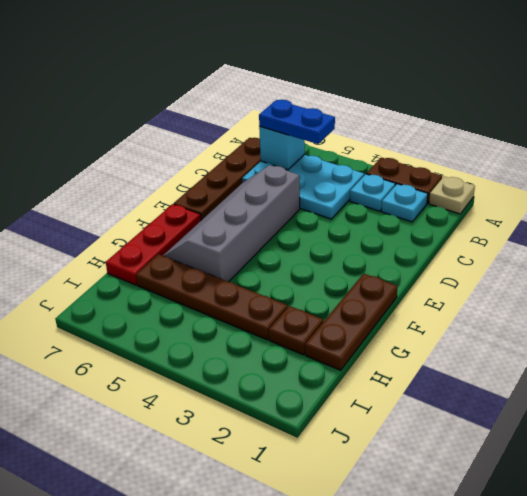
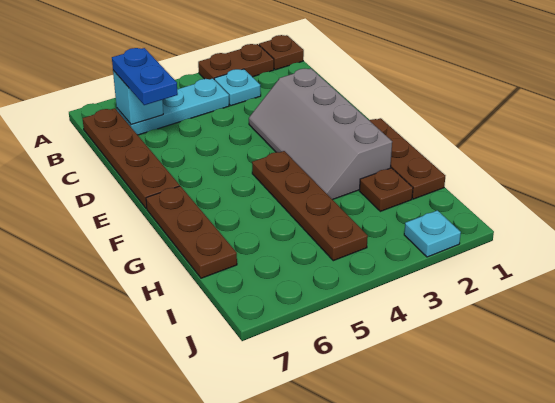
tan plate A1 level 1 -> brown plate A1 level 1
cyan plate B2 level 1 -> cyan plate J2 level 1
cyan plate B4:C6 level 1 -> cyan plate B4:B6 level 1
blue plate B5:B6 level 3 -> blue plate B6:C6 level 3
grey slope D5:G6 level 1 top 5 -> grey slope D2:G3 level 1 top 2
red plate F7:H7 level 1 -> brown plate F7:H7 level 1
brown plate H3:H6 level 1 -> brown plate F4:I4 level 1

